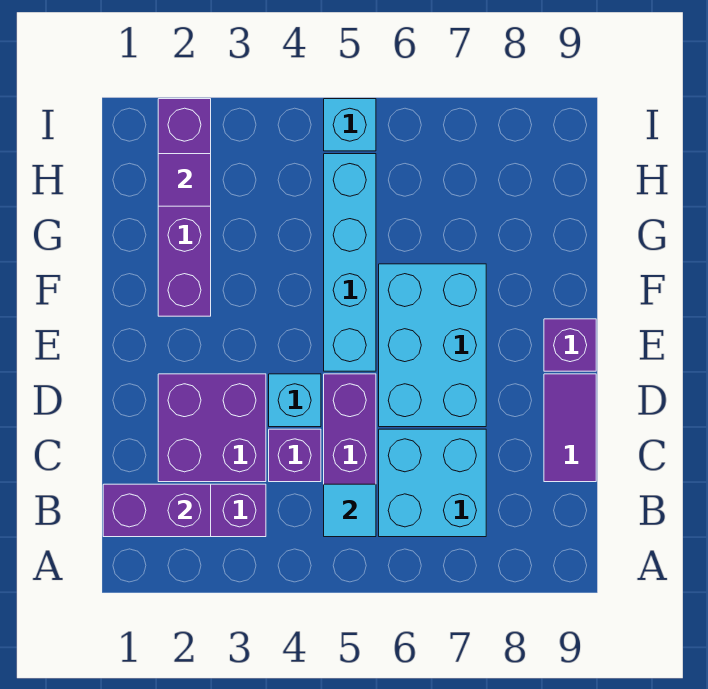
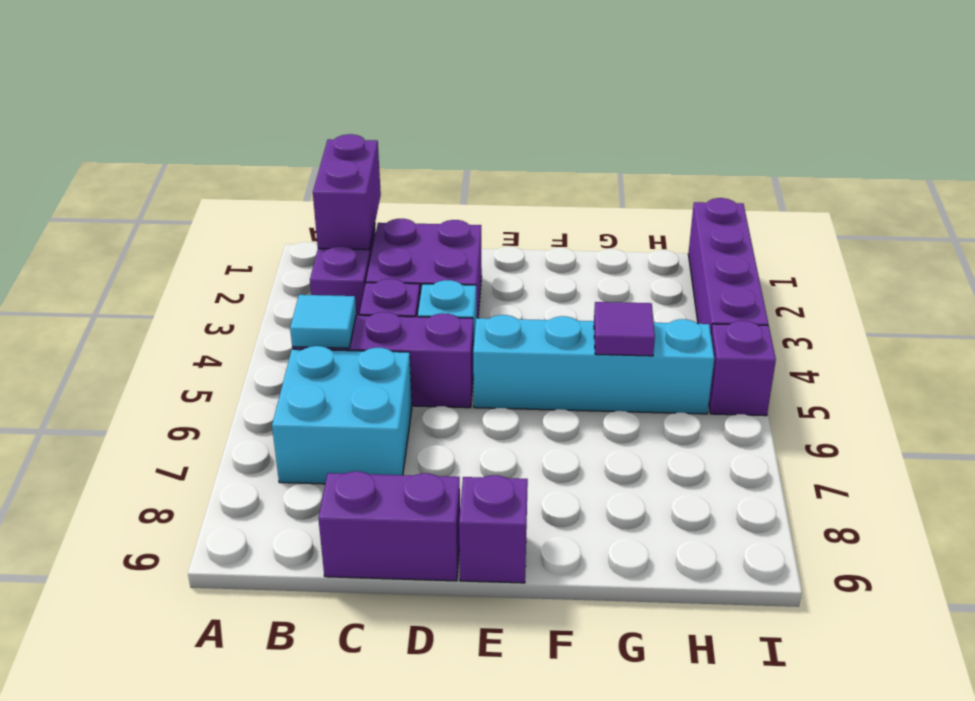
purple tile C9:D9 level 1 -> purple brick C9:D9 level 1
cyan brick D6:F7 level 1 -> none
purple brick F2:I2 level 1 -> purple brick I1:I4 level 1
purple tile H2 level 2 -> purple tile G5 level 2
cyan brick I5 level 1 -> purple brick I5 level 1

